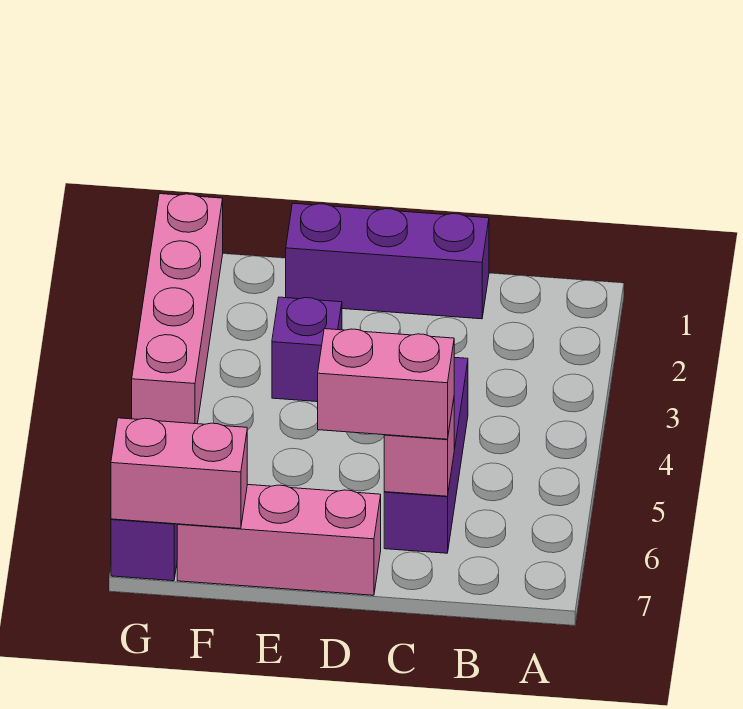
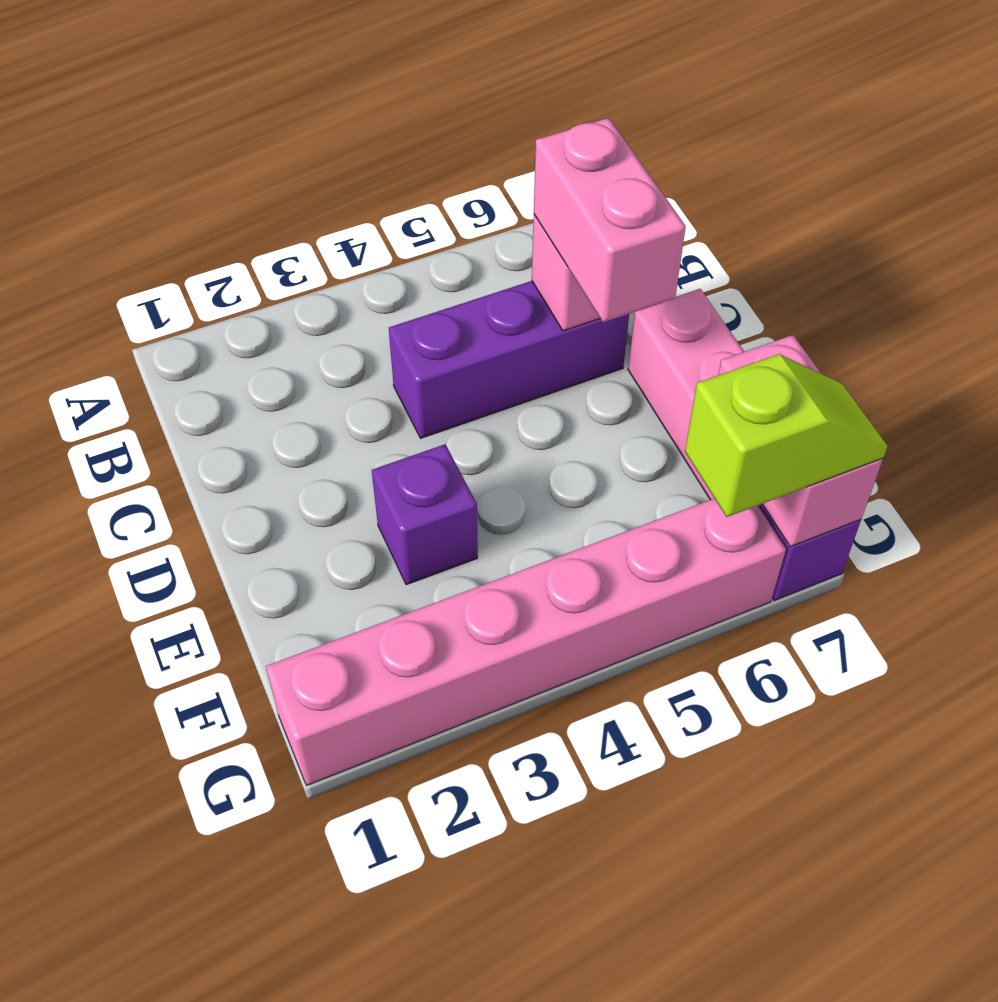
purple brick C1:E1 level 1 -> none
pink brick G1:G4 level 1 -> pink brick G1:G6 level 1
none -> lime slope G6:G7 level 3 top 6

